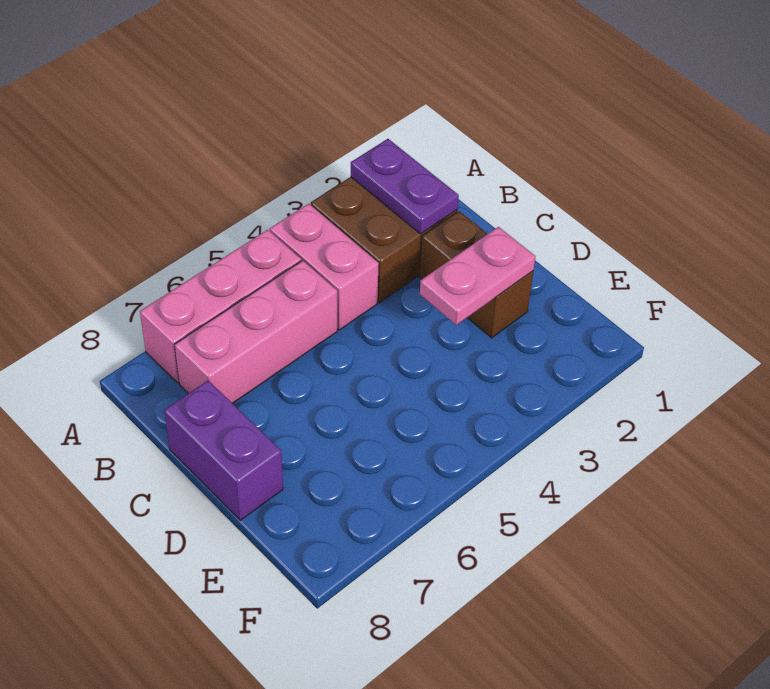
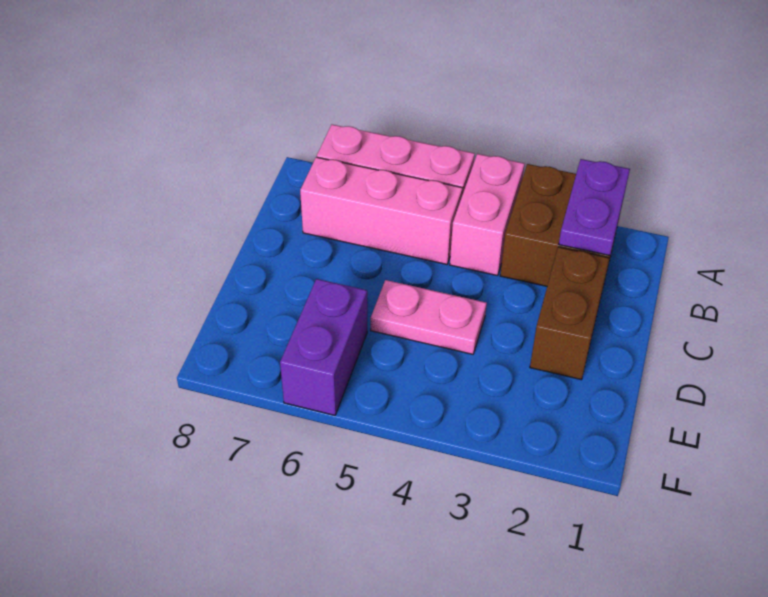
purple brick C8:D8 level 1 -> purple brick E6:F6 level 1
pink plate D2:D3 level 2 -> pink plate D4:D5 level 1

